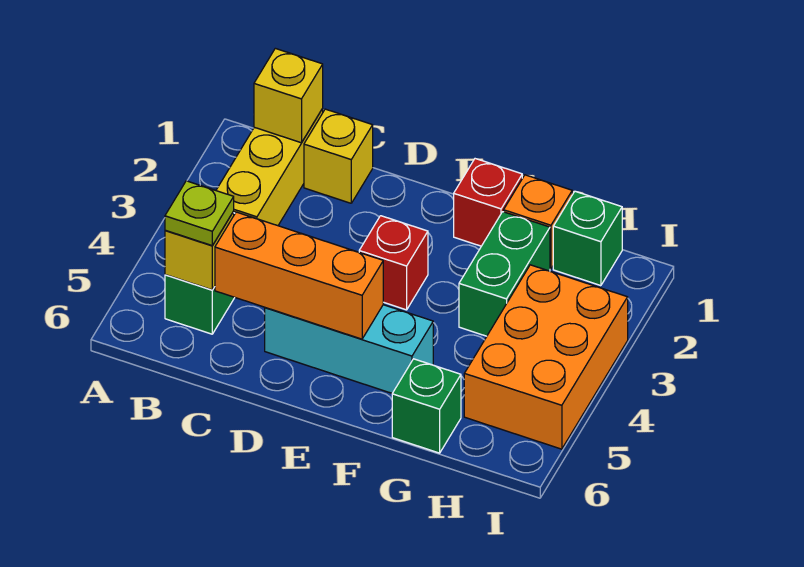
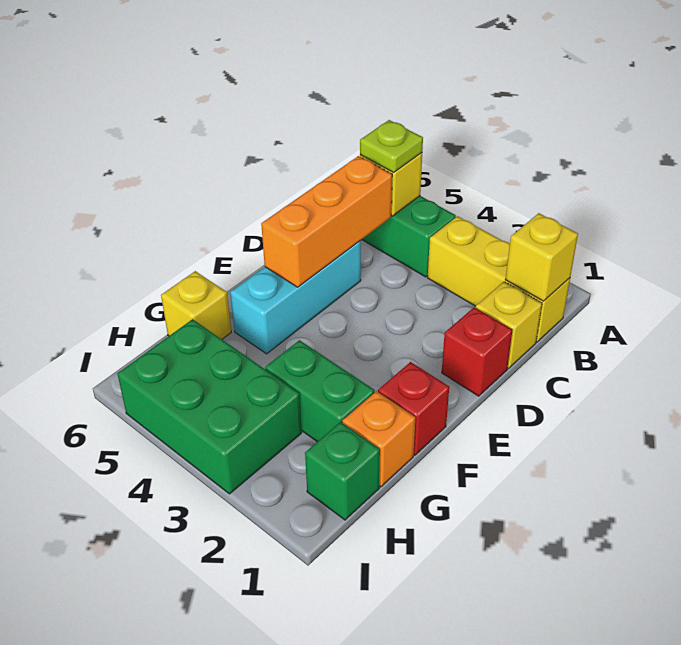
red brick E3 level 1 -> red brick D1 level 1
green brick G6 level 1 -> yellow brick G6 level 1
orange brick H3:I5 level 1 -> green brick H3:I5 level 1

